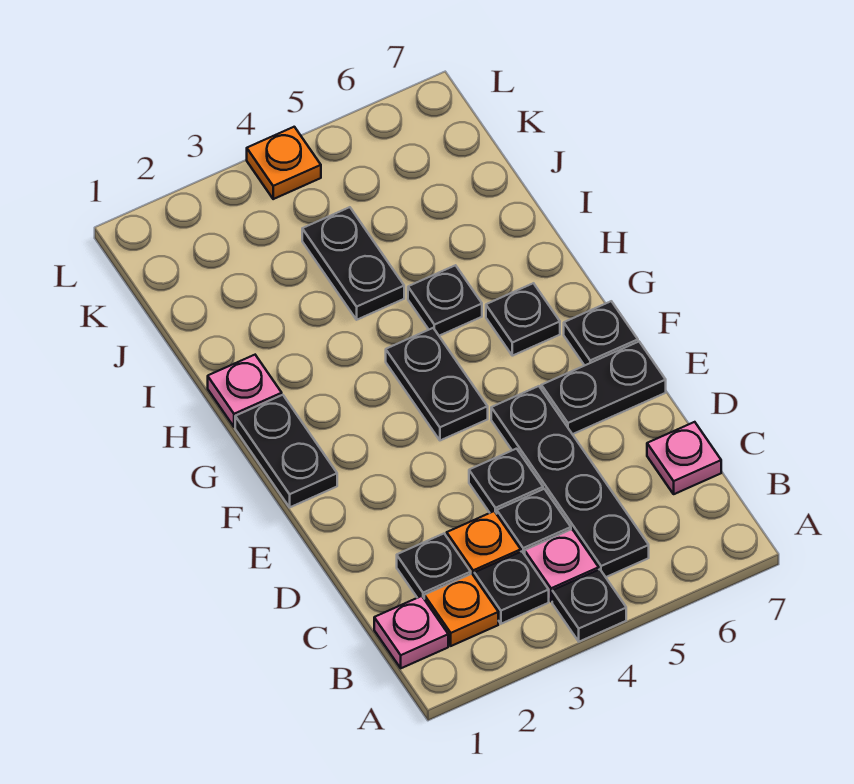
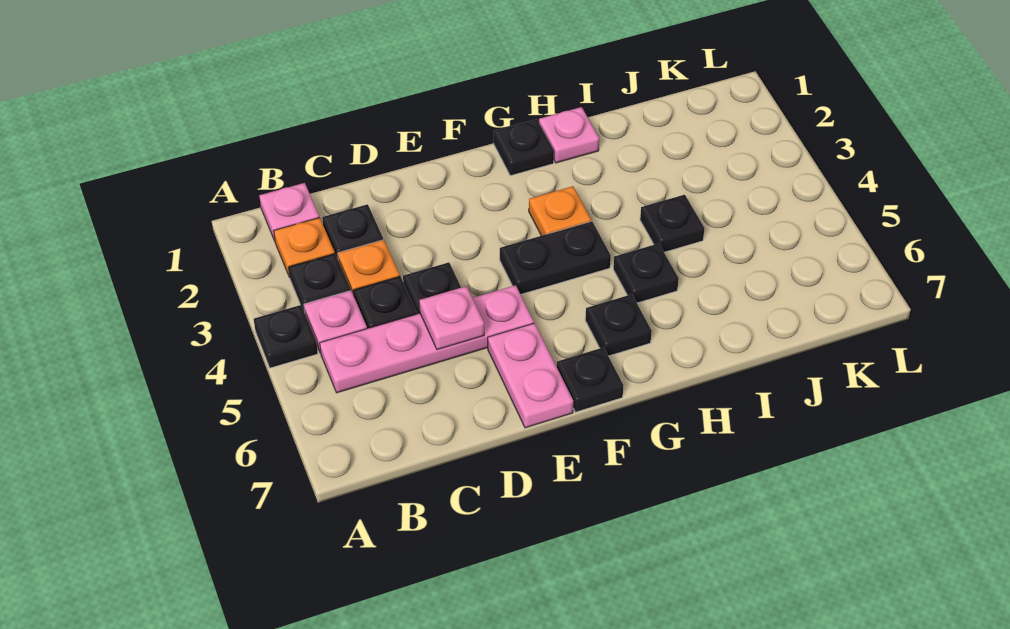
black plate B5:E5 level 1 -> pink plate B5:E5 level 1
pink plate C7 level 1 -> pink plate D5 level 2
black plate E6:E7 level 1 -> pink plate E6:E7 level 1
black plate F1:G1 level 1 -> black plate G1 level 1
black plate I4:J4 level 1 -> black plate I4 level 1
orange plate L4 level 1 -> orange plate G3 level 1

